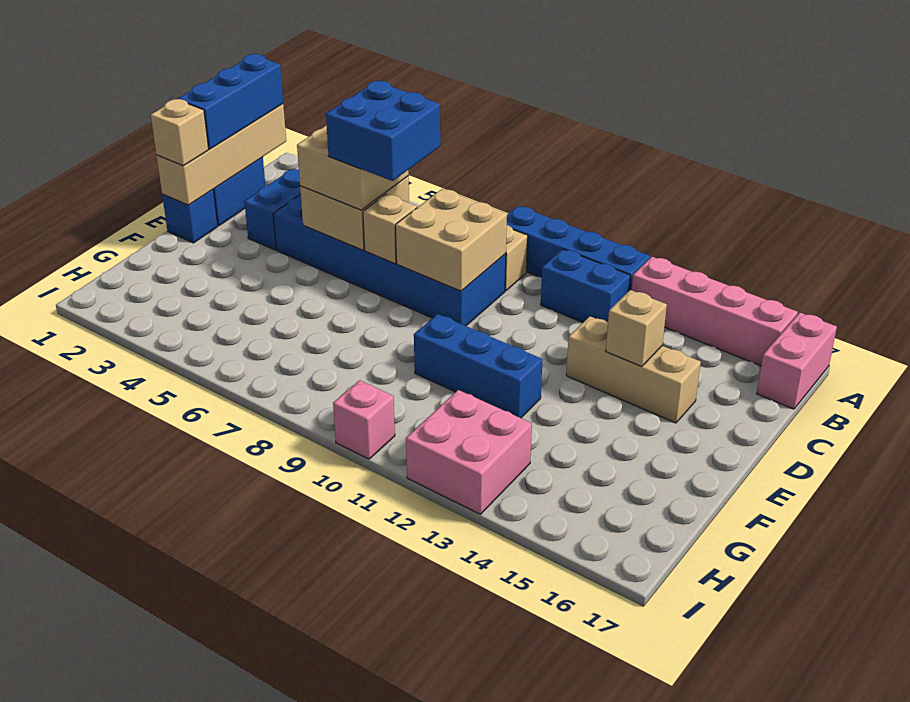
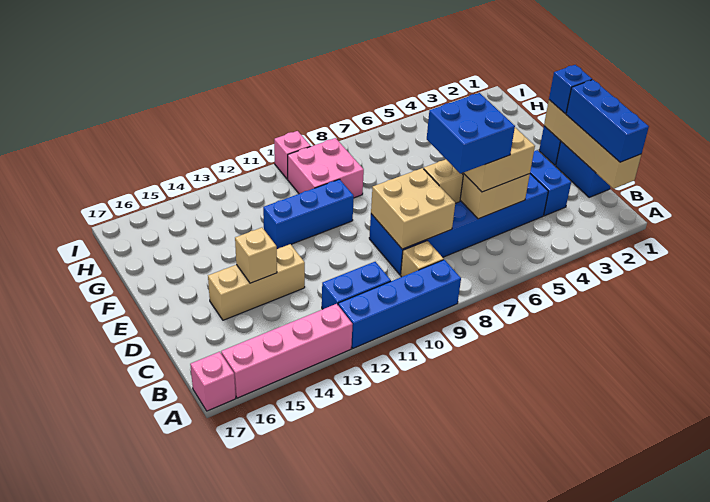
pink brick A17:B17 level 1 -> pink brick A17 level 1
tan brick E1 level 3 -> blue brick E1 level 3
pink brick H12:I13 level 1 -> pink brick G9:H10 level 1

